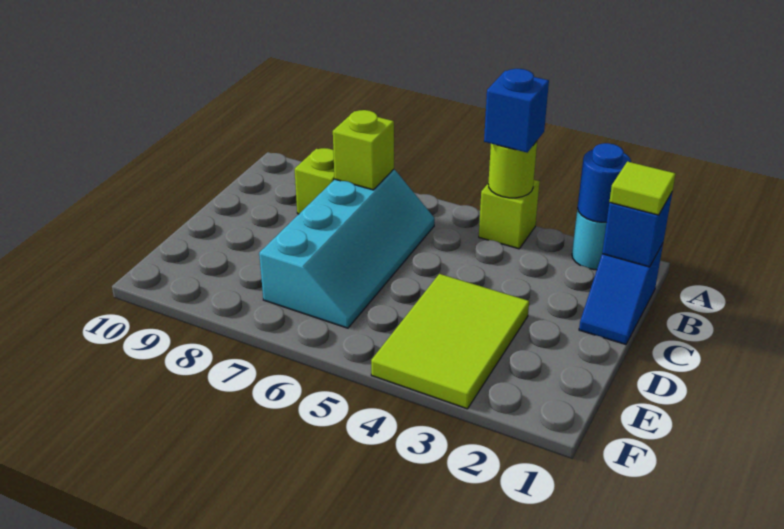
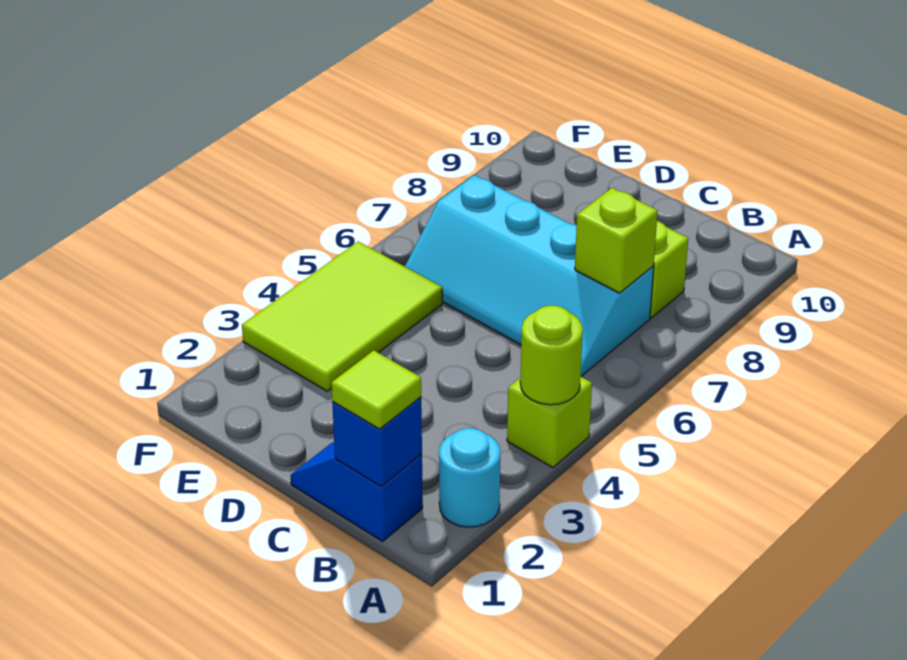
blue round brick A2 level 2 -> none
blue brick A4 level 3 -> none
lime tile D3:F4 level 1 -> lime tile E3:F5 level 1

